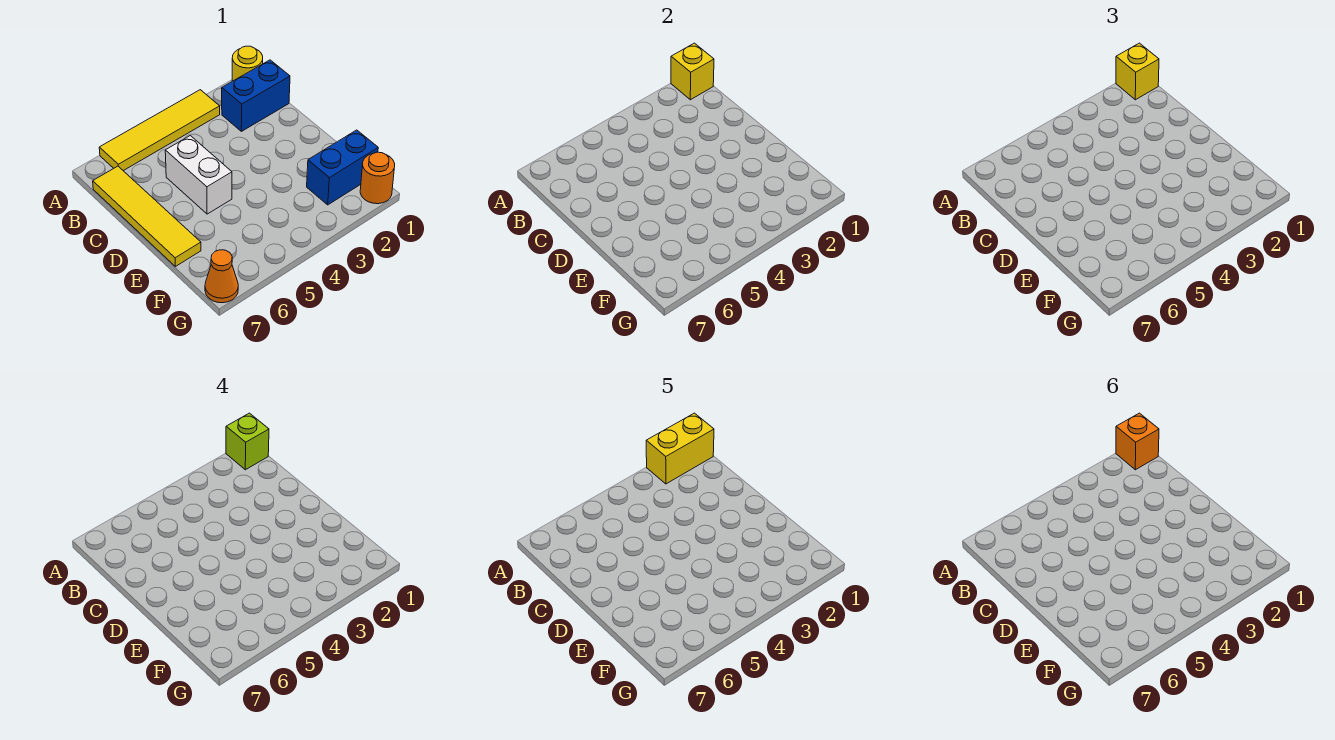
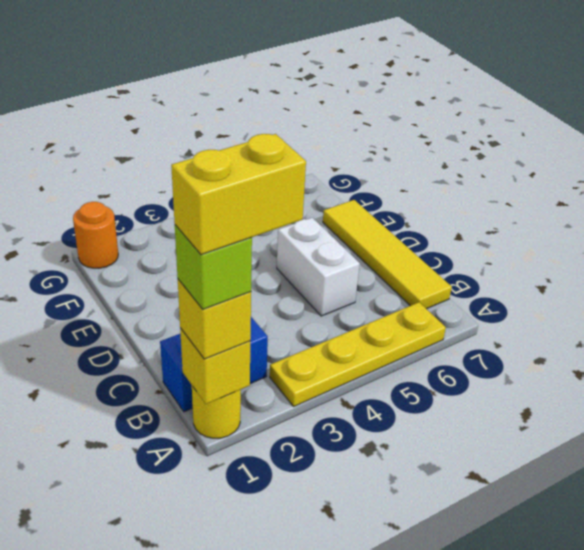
orange brick A1 level 6 -> none
yellow tile A3:A6 level 1 -> yellow plate A3:A6 level 1
blue brick F1:F2 level 1 -> none
orange cone G7 level 1 -> none

